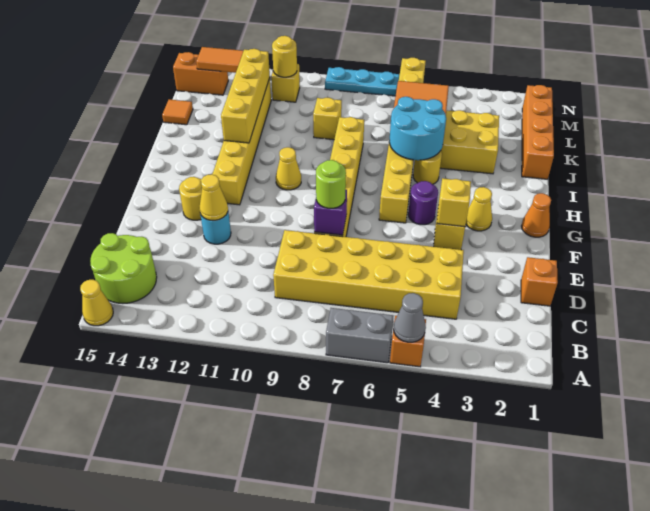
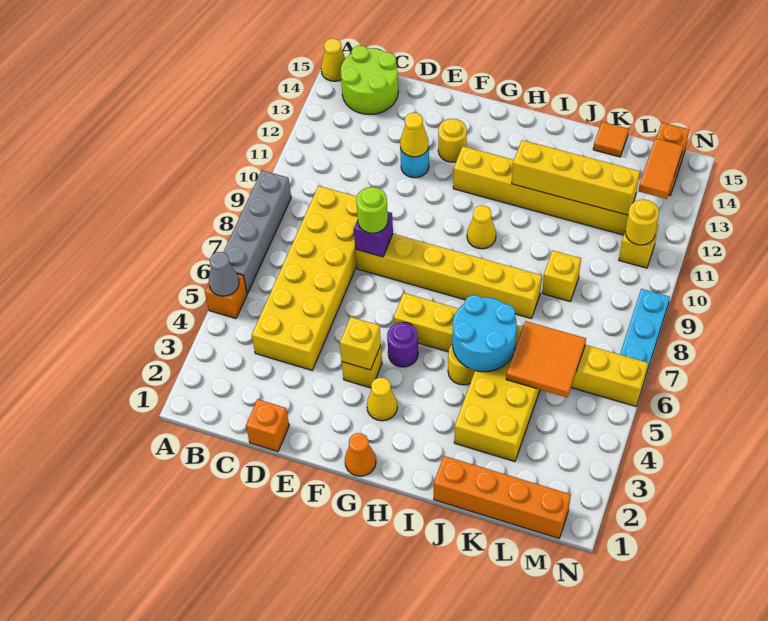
grey brick A6:A7 level 1 -> grey brick A6:A9 level 1

